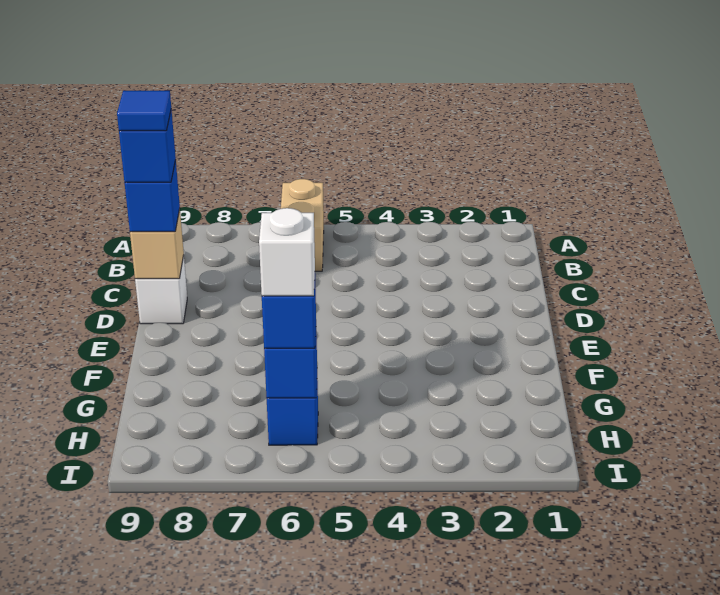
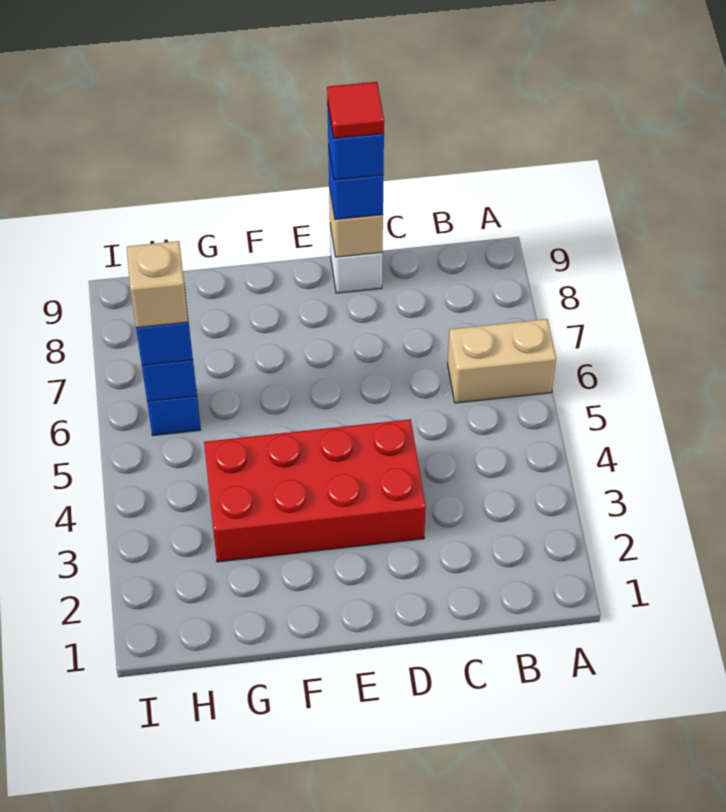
none -> red brick D3:G4 level 1
blue tile D9 level 5 -> red tile D9 level 5
white brick H6 level 4 -> tan brick H6 level 4

